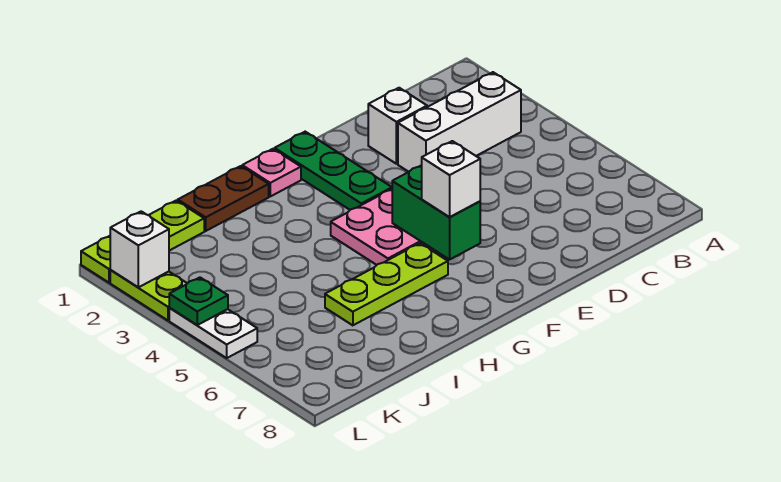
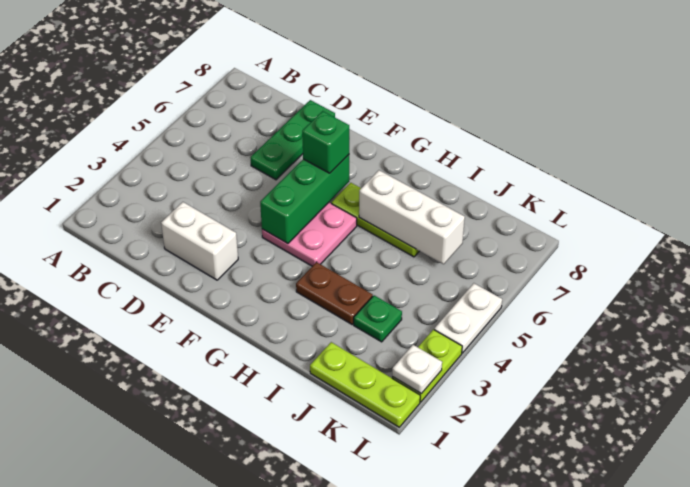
white brick B3:D3 level 1 -> white brick H6:J6 level 2
white brick D2 level 1 -> white brick D2:E2 level 1
green plate F1:F3 level 1 -> green plate D6:D8 level 1
green brick F5:F6 level 2 -> green brick F4:F6 level 2
white brick F6 level 3 -> green brick F6 level 3
pink plate G1 level 1 -> none
brown plate H1:I1 level 1 -> brown plate H3:I3 level 1
white brick L2 level 2 -> white plate L2 level 2
green plate L4 level 2 -> green plate J3 level 1

